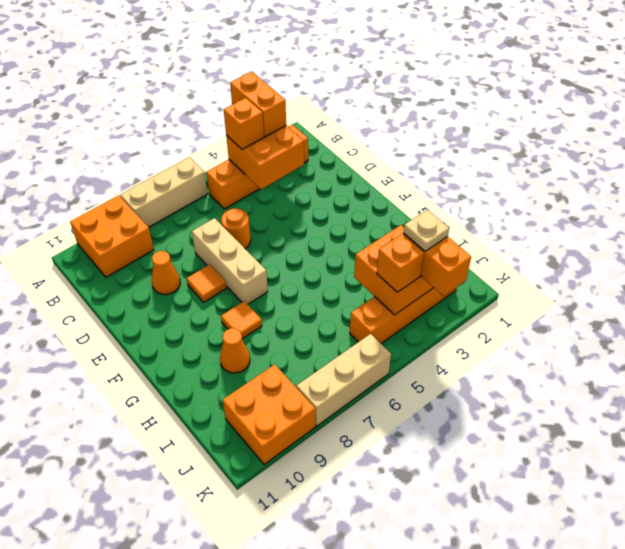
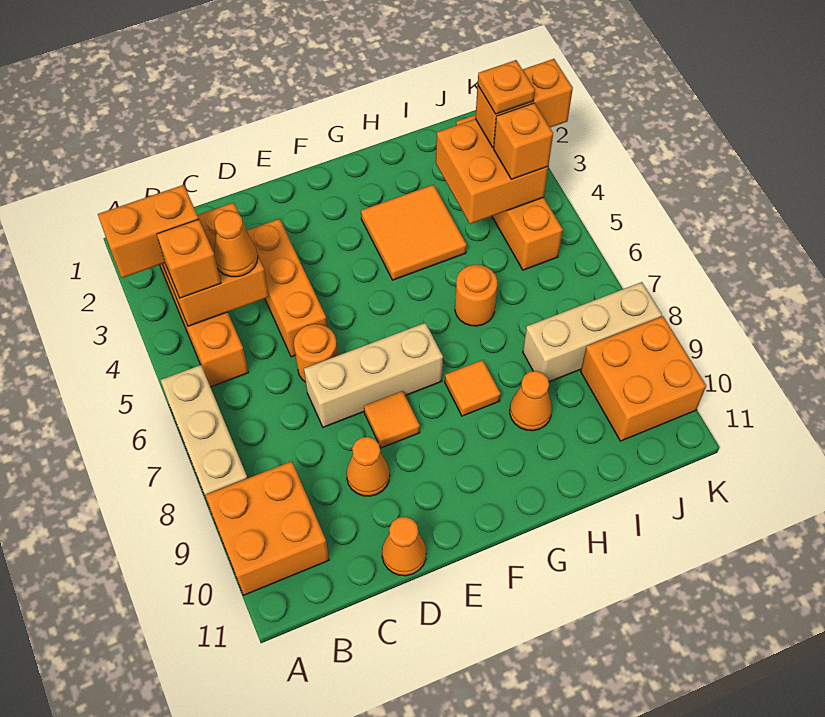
none -> orange cone C4 level 3
none -> orange brick D3:D5 level 1
none -> orange cone D11 level 1
none -> orange tile G3:H4 level 1
none -> orange round brick H6 level 1
tan plate J3 level 4 -> orange plate J3 level 4
tan brick K6:K8 level 1 -> tan brick I8:K8 level 1

